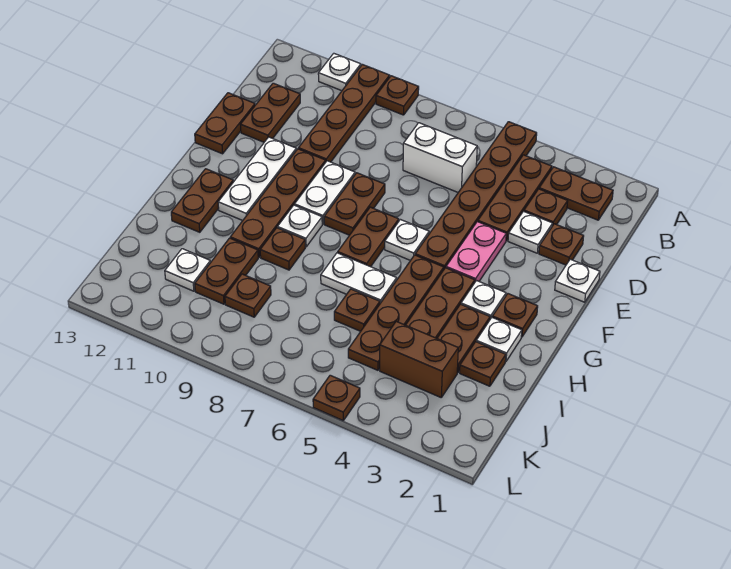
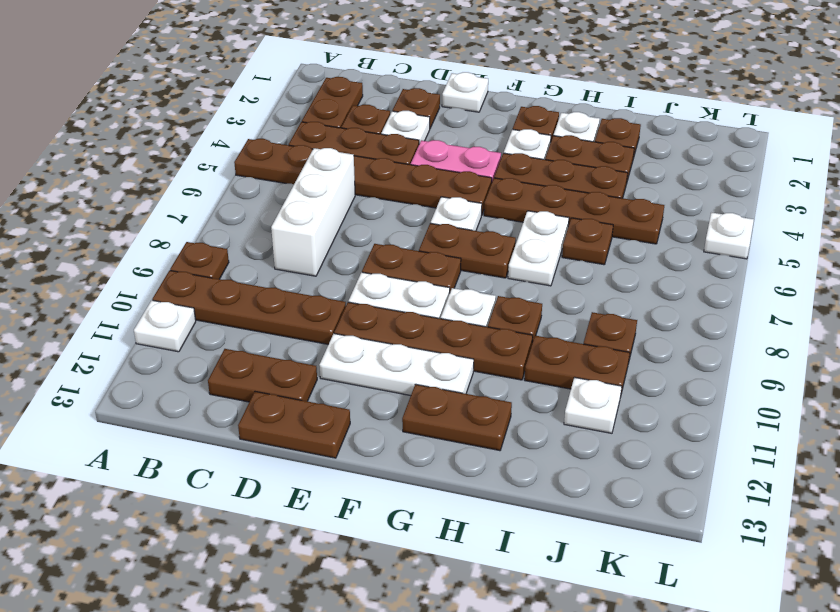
white brick C6:C7 level 1 -> white brick C6:C8 level 1
brown brick J3:J4 level 1 -> none
brown plate L5 level 1 -> white plate L5 level 1

